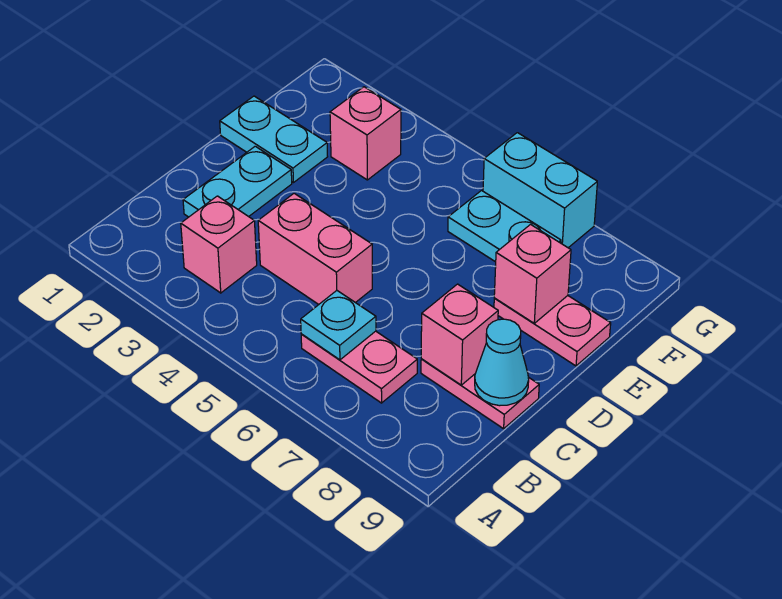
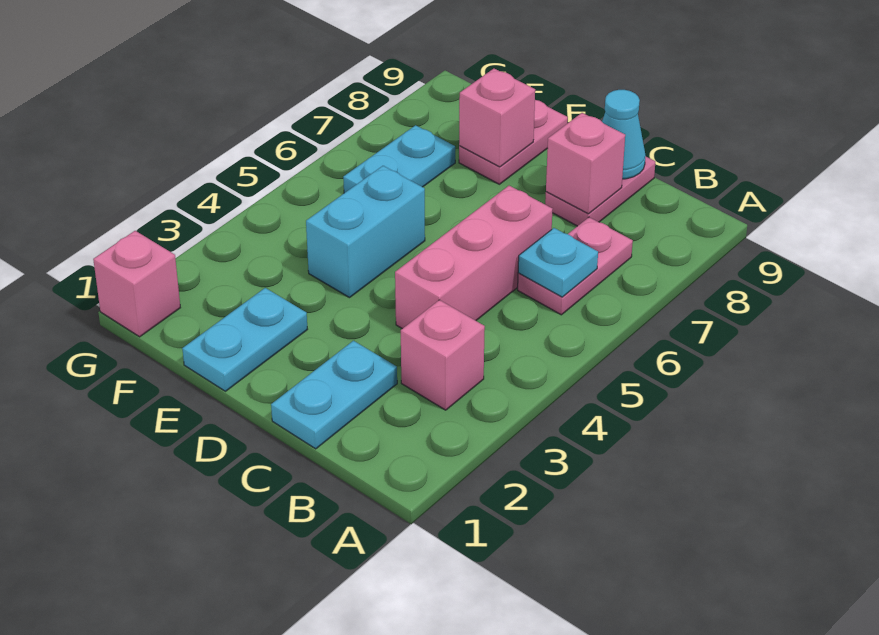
cyan plate C2:D2 level 1 -> cyan plate C1:C2 level 1
pink brick C4:C5 level 1 -> pink brick C4:C6 level 1
pink brick F3 level 1 -> pink brick G1 level 1
cyan brick G6:G7 level 1 -> cyan brick E4:E5 level 1

